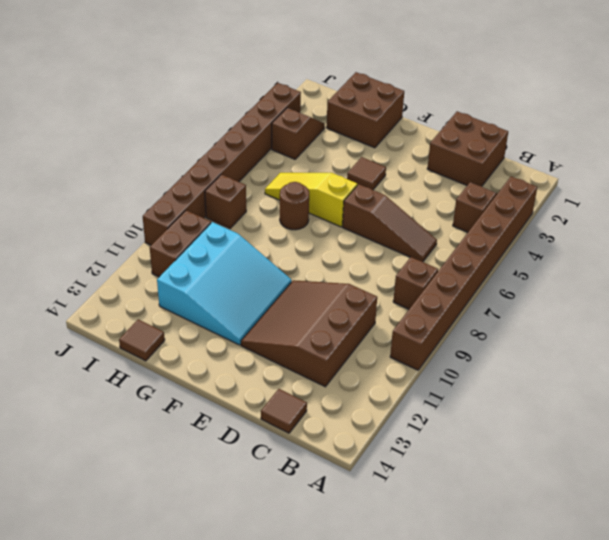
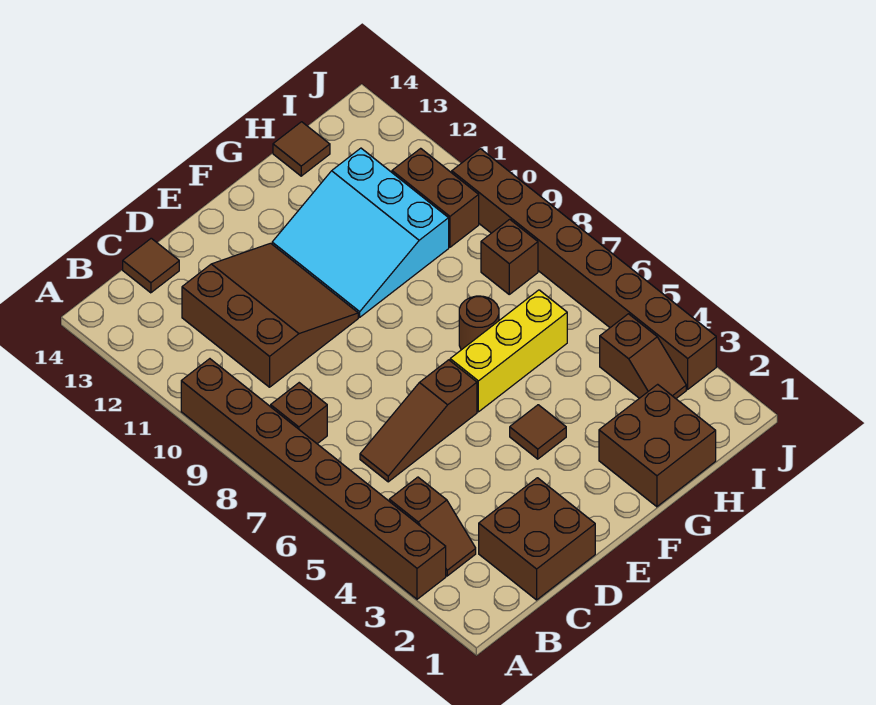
yellow slope F6:H6 level 1 top F -> yellow brick F6:H6 level 1

